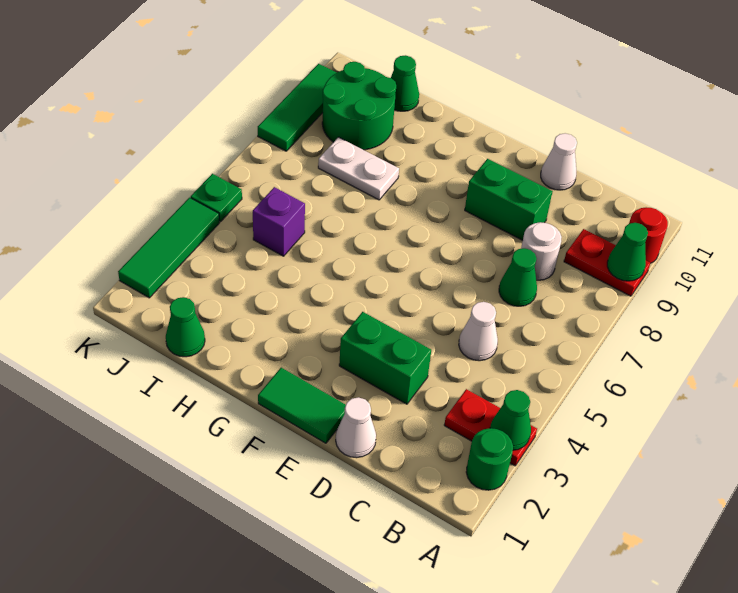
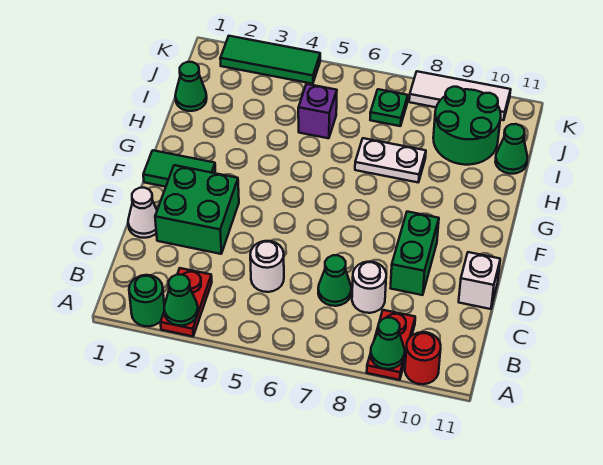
white cone C5 level 1 -> white round brick C5 level 1
green brick D3:E3 level 1 -> green brick D2:E3 level 1
white cone D11 level 1 -> white brick D11 level 1
green tile E1:F1 level 1 -> green tile F1:F2 level 1
white plate H8:I8 level 1 -> white plate H7:H8 level 1
green plate K5 level 1 -> green plate J7 level 1
green tile K8:K10 level 1 -> white tile K8:K10 level 1

